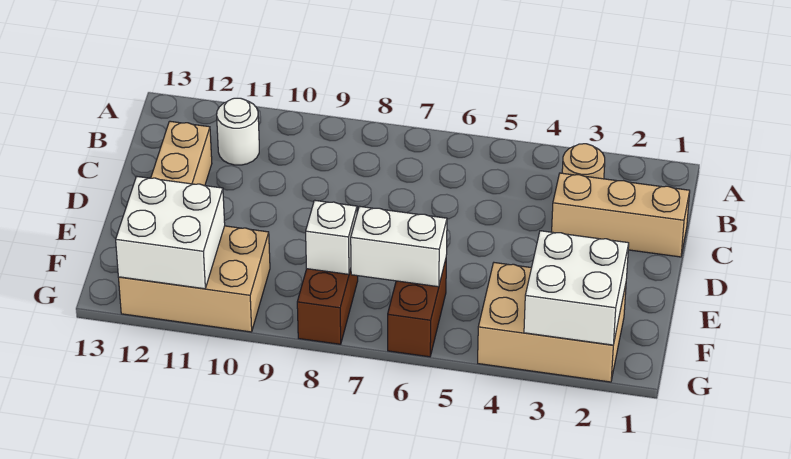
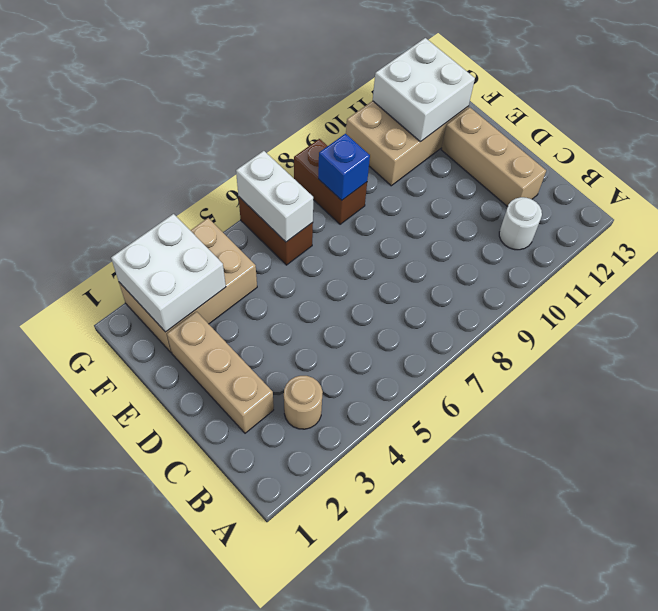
tan brick C1:C3 level 1 -> tan brick C2:E2 level 1
white brick F6:F7 level 2 -> white brick F6:G6 level 2
white brick F8 level 2 -> blue brick F8 level 2

